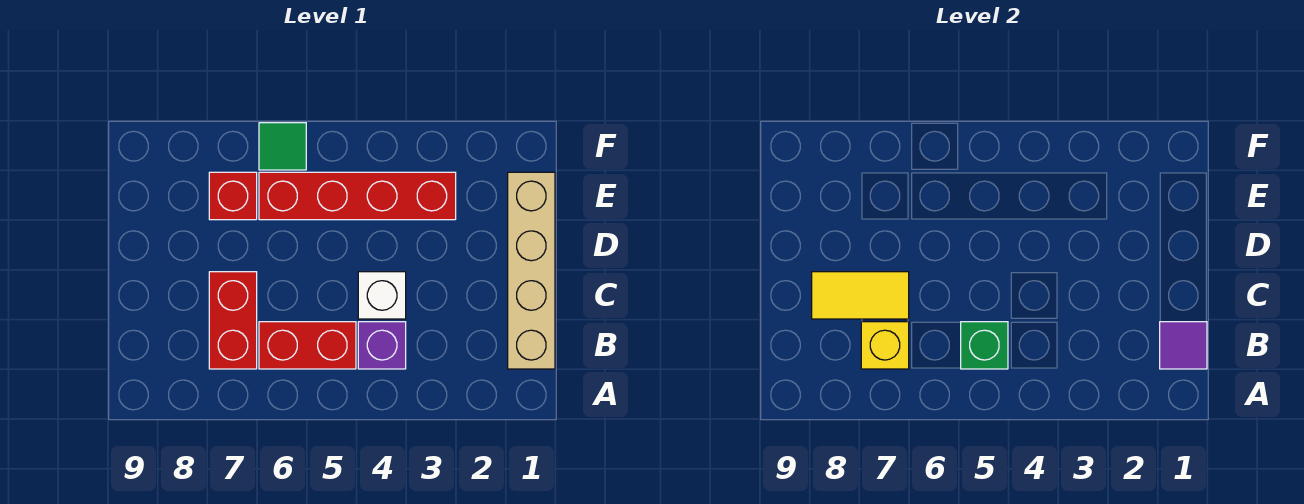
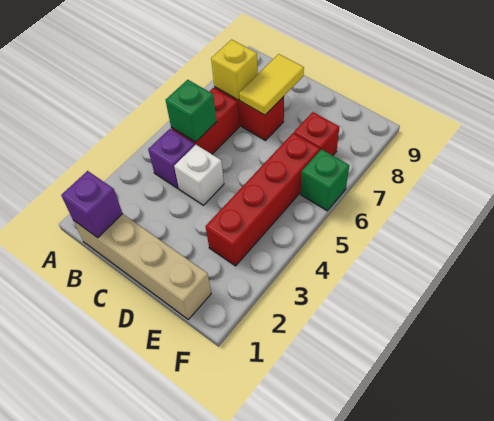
purple tile B1 level 2 -> purple brick B1 level 2
green tile F6 level 1 -> green brick F6 level 1

